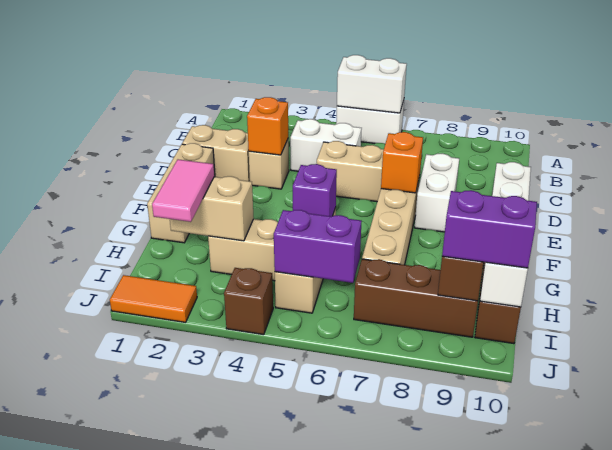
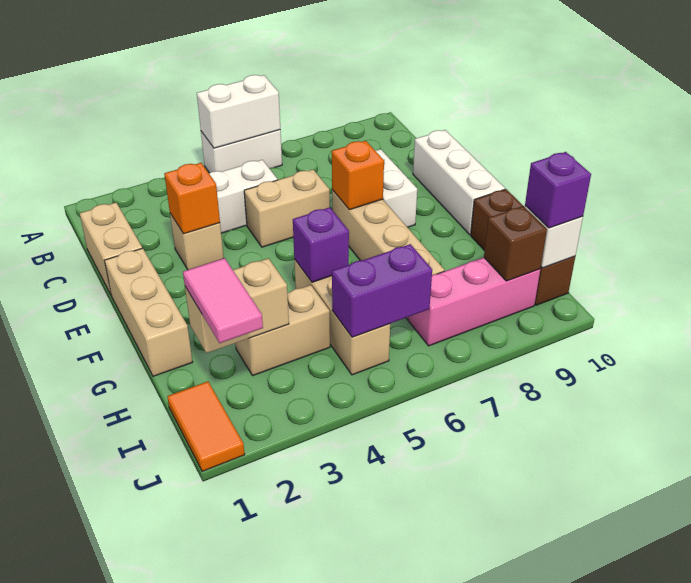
tan brick D1:D2 level 1 -> tan brick C1:D1 level 1
brown brick I7:I9 level 1 -> pink brick I7:I9 level 1
purple brick I9:I10 level 3 -> purple brick I10 level 3
orange tile J1:J2 level 1 -> orange tile I1:J1 level 1
brown brick J4 level 1 -> none

